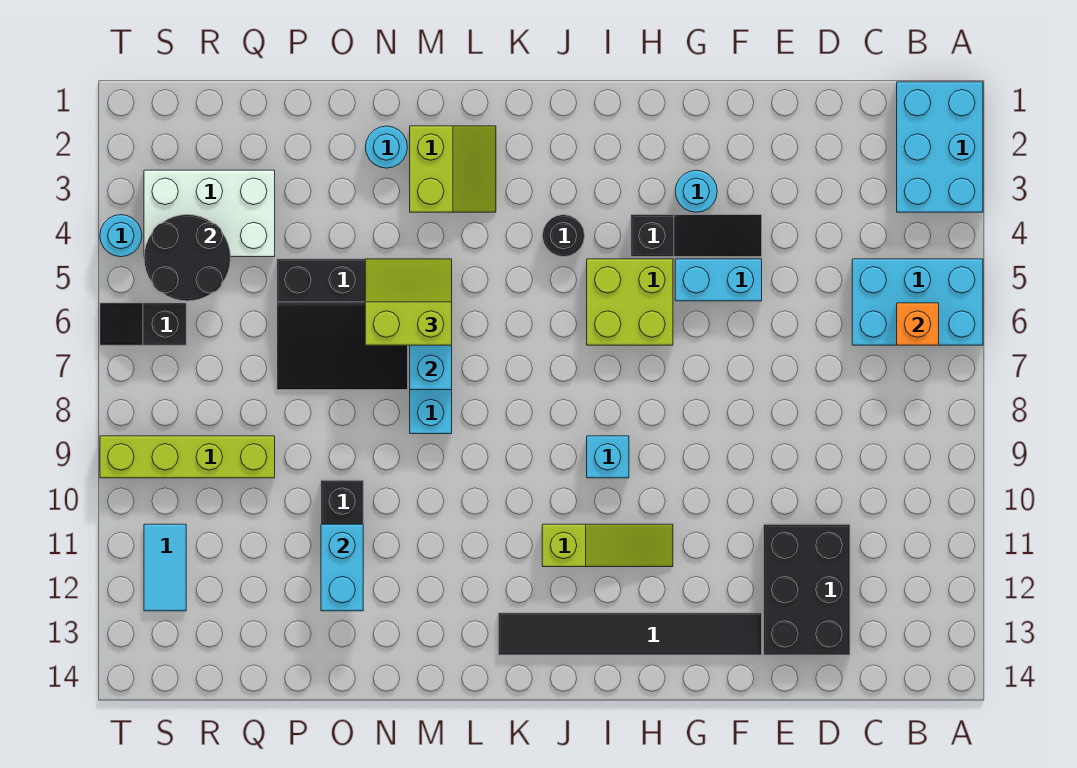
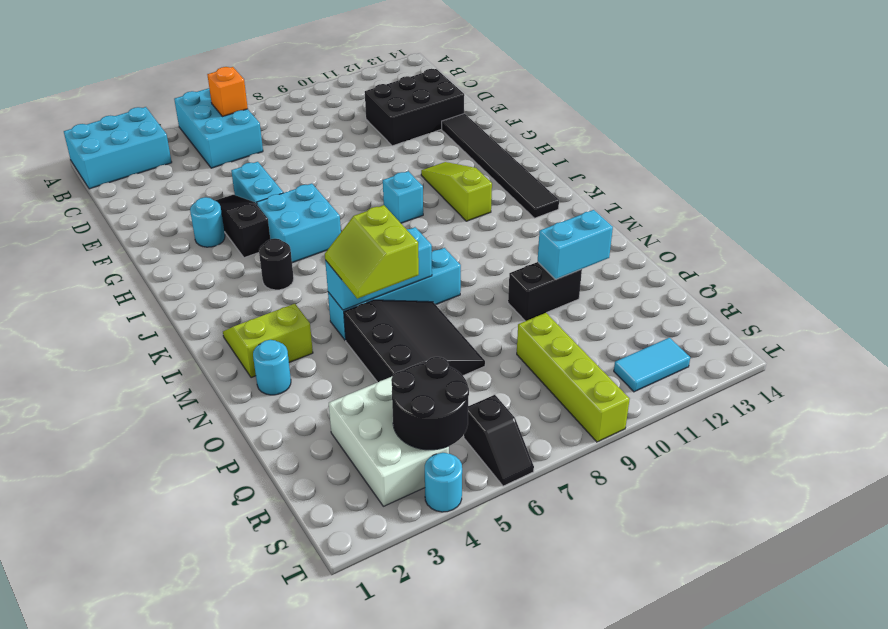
lime brick H5:I6 level 1 -> cyan brick H5:I6 level 1

